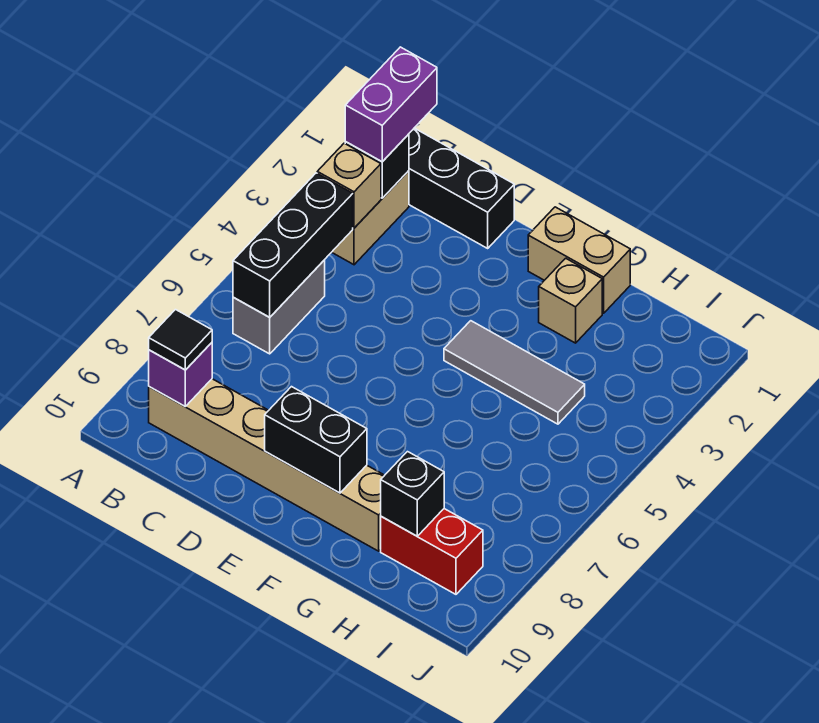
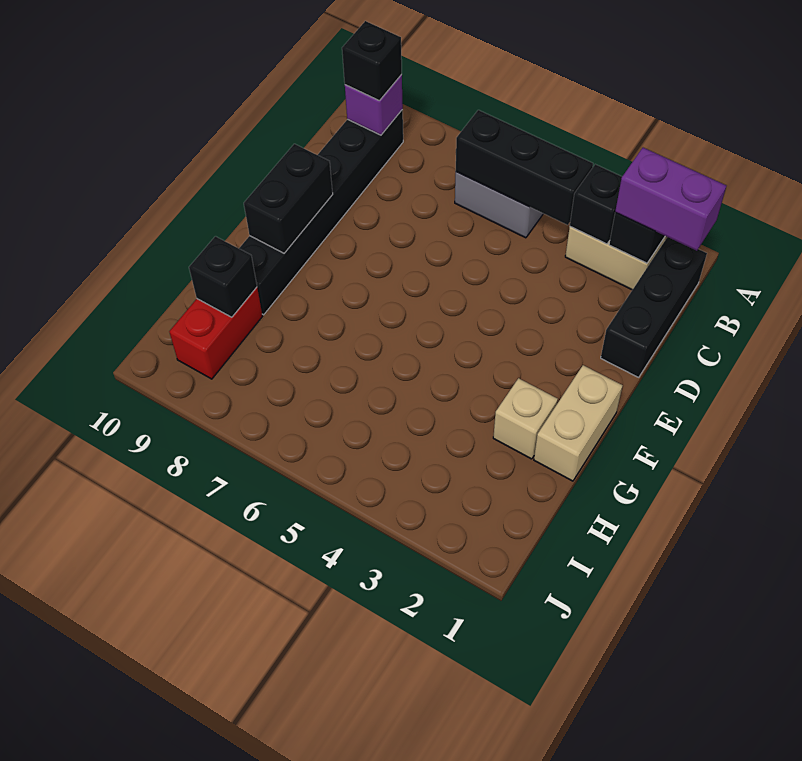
tan brick B3 level 2 -> black brick B3 level 2
tan brick B9:G9 level 1 -> black brick B9:G9 level 1
black tile B9 level 3 -> black brick B9 level 3
grey tile F4:H4 level 1 -> none

